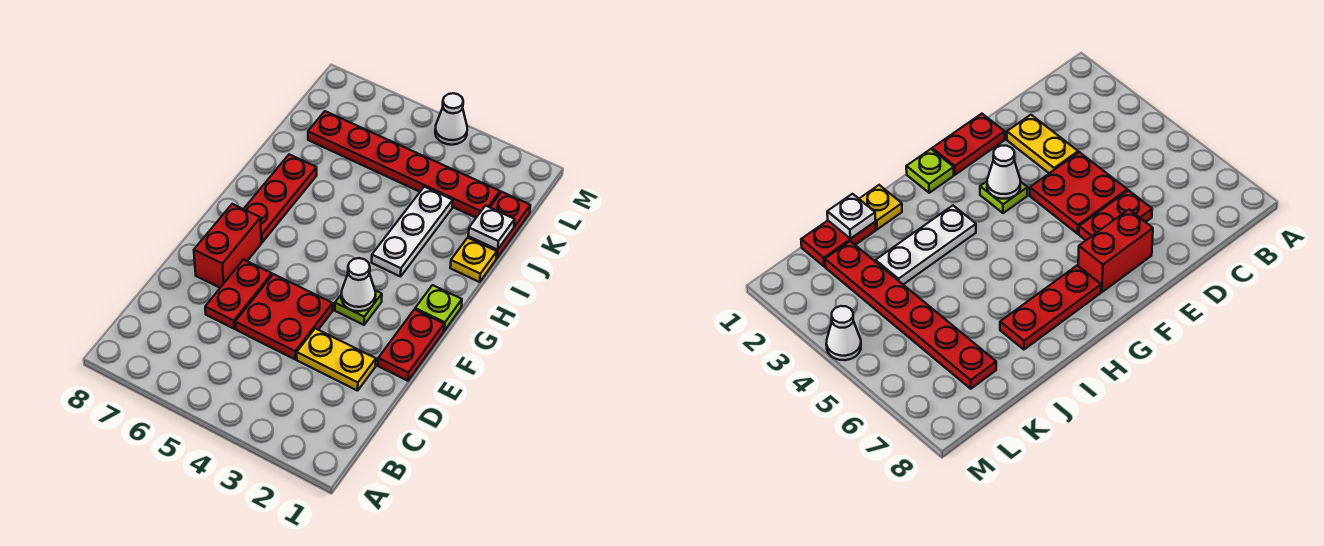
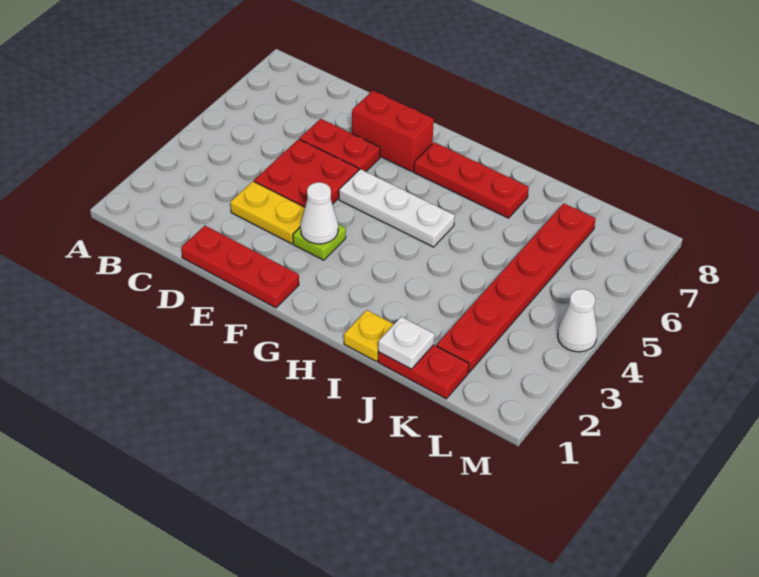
yellow plate D2:D3 level 1 -> yellow plate D3:E3 level 1
red plate E1:F1 level 1 -> red plate D1:F1 level 1
lime plate G1 level 1 -> none
white plate H3:J3 level 1 -> white plate F5:H5 level 1

